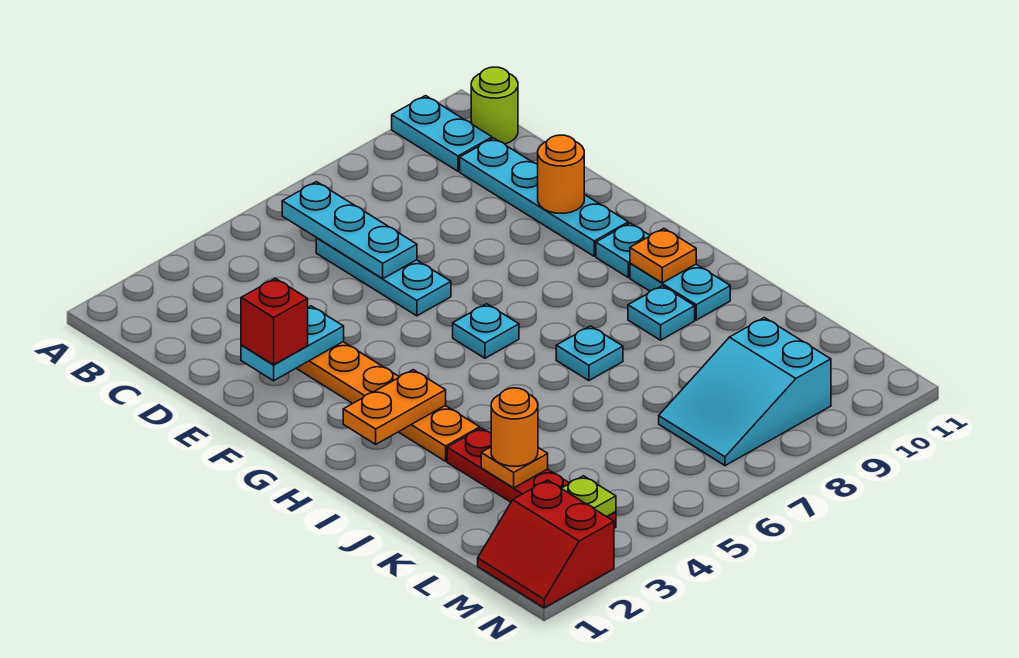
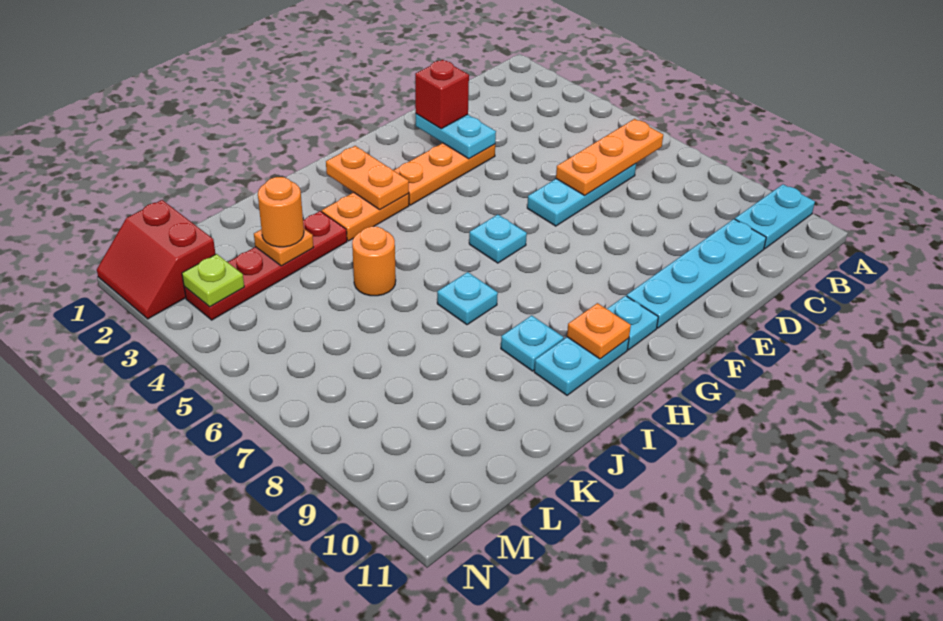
cyan plate B6:D6 level 2 -> orange plate B6:D6 level 2
lime round brick B11 level 1 -> none
orange round brick E10 level 2 -> orange round brick J5 level 1
cyan slope L7:M9 level 1 top 9 -> none
red slope M1:N2 level 1 top 2 -> red slope M1:N2 level 1 top M

